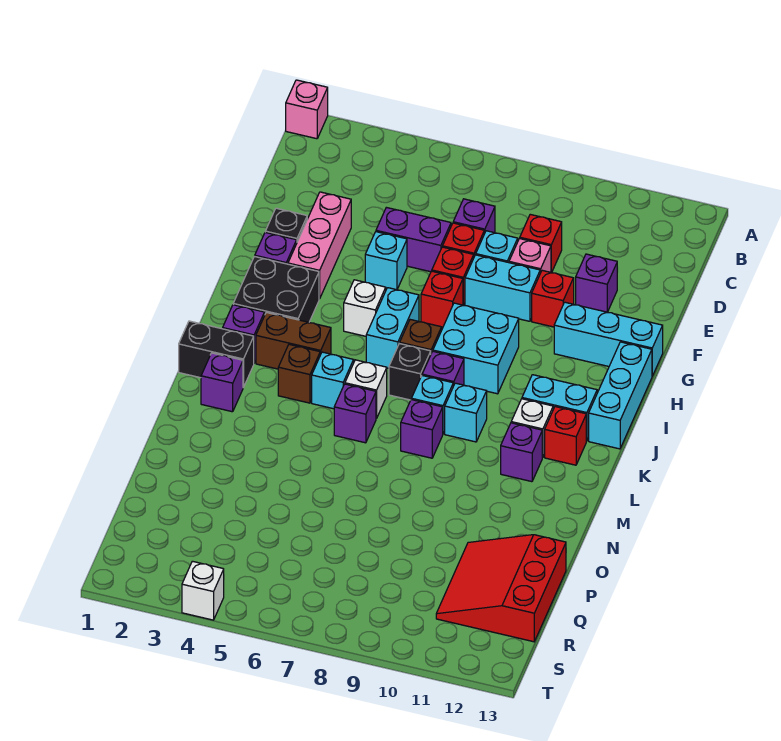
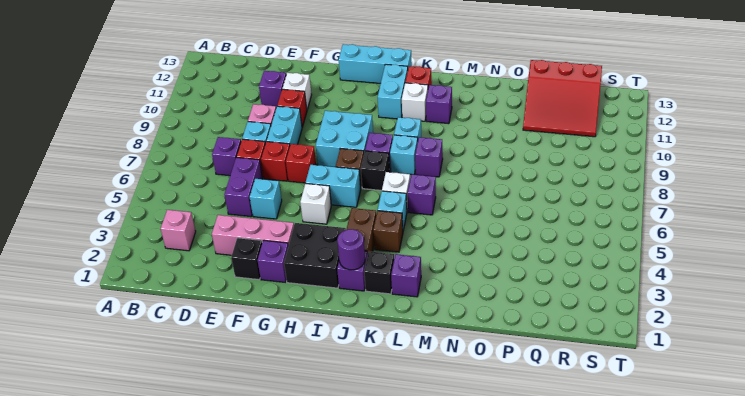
pink brick A1 level 1 -> pink brick C3 level 1
red brick D9 level 1 -> none
cyan brick G11:G13 level 1 -> none
none -> purple round brick J2 level 2
black brick K1:K2 level 1 -> black brick K2 level 1
white brick T4 level 1 -> white brick F11 level 1

